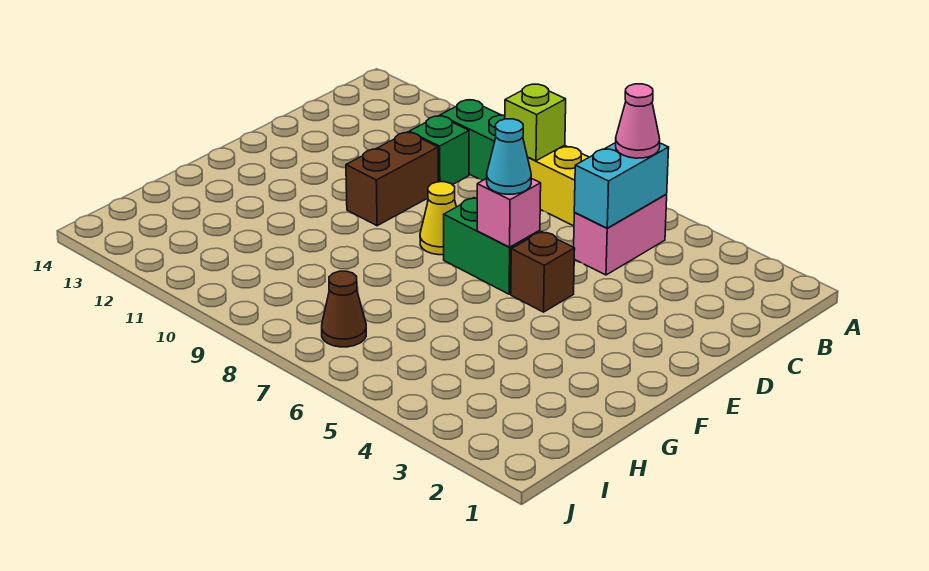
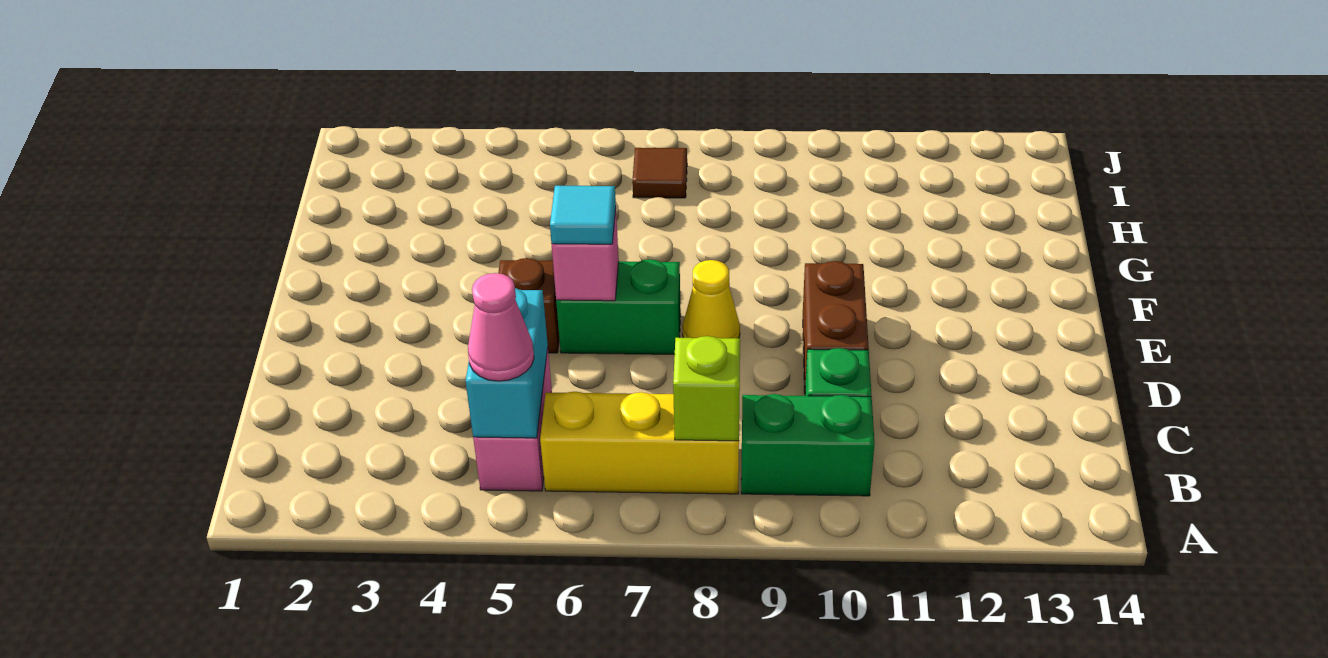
cyan cone E6 level 3 -> cyan tile E6 level 3
brown cone I7 level 1 -> brown tile I7 level 1

